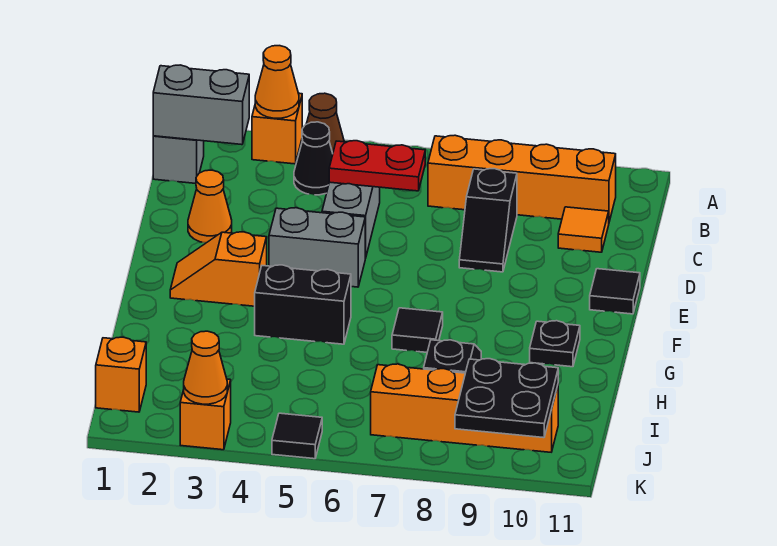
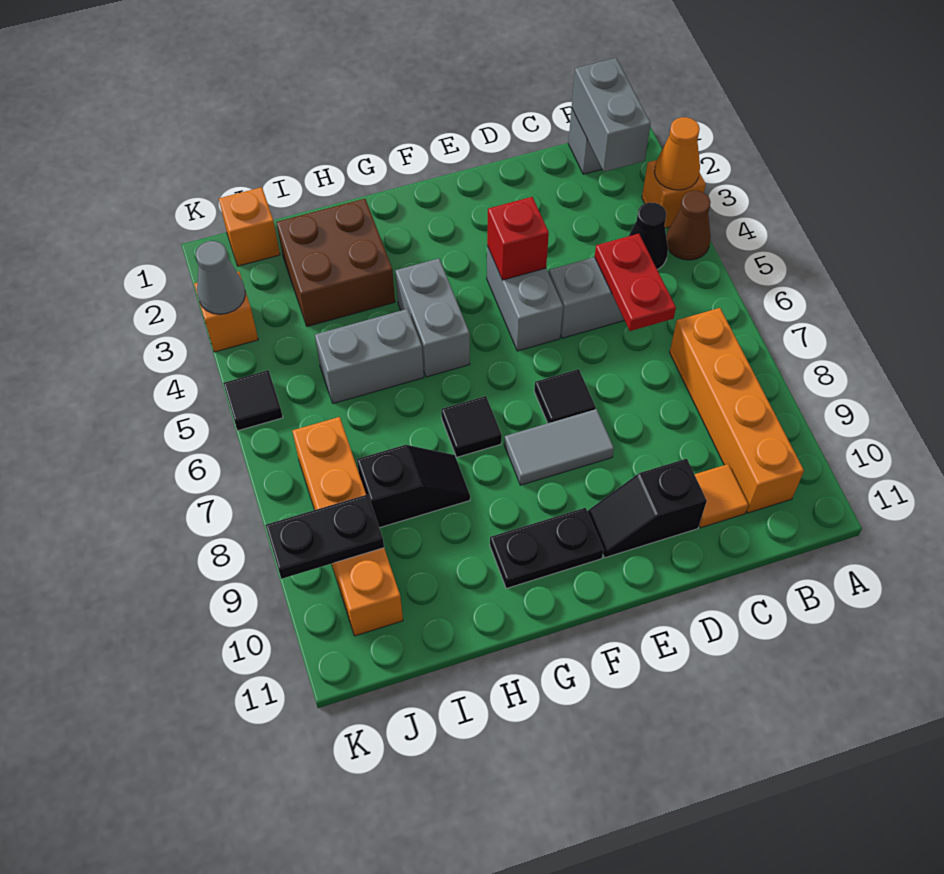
black slope C8:D8 level 1 top C -> black slope D10:E10 level 1 top D
orange cone D2 level 1 -> none
none -> red brick E4 level 2
none -> grey tile E8:F8 level 1
black tile E11 level 1 -> black tile E7 level 1
orange slope F2:F3 level 1 top 3 -> none
black brick G4:G5 level 1 -> grey brick G4:G5 level 1
black plate G10 level 1 -> black plate F10:G10 level 1
none -> brown brick H2:I3 level 1
none -> grey brick H5:I5 level 1
black plate J9:K10 level 2 -> black plate J9:K9 level 2
orange cone K3 level 2 -> grey cone K3 level 2

